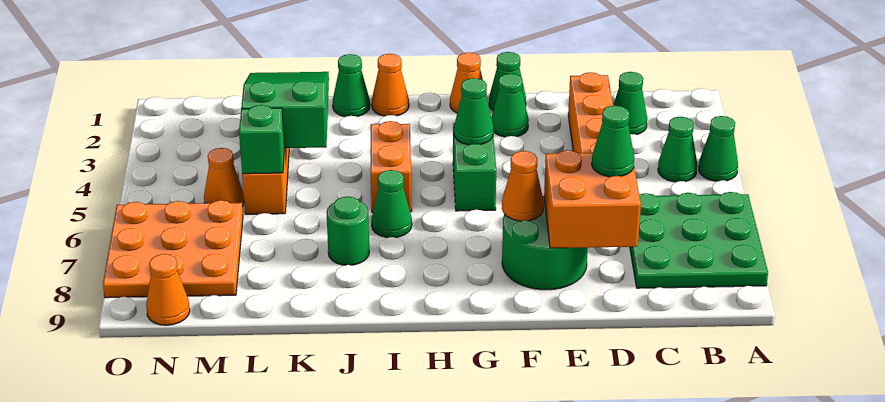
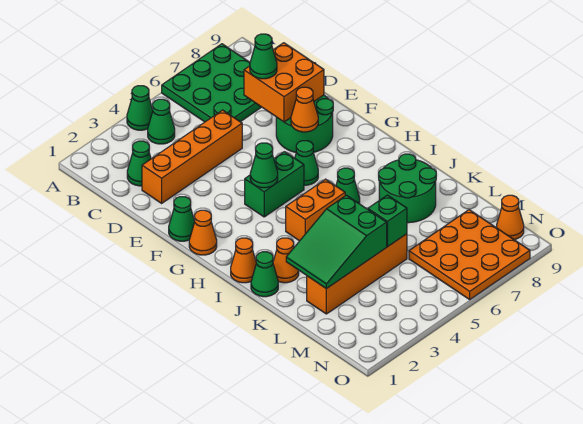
green cone F2 level 1 -> green cone G6 level 1
green round brick J7 level 1 -> green round brick J7:K8 level 1
orange cone M5 level 1 -> orange cone J2 level 1

